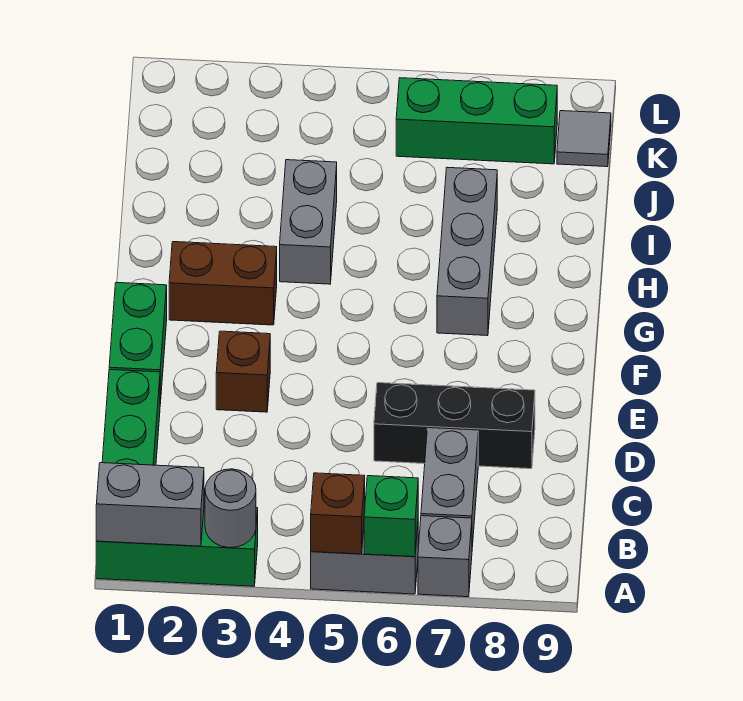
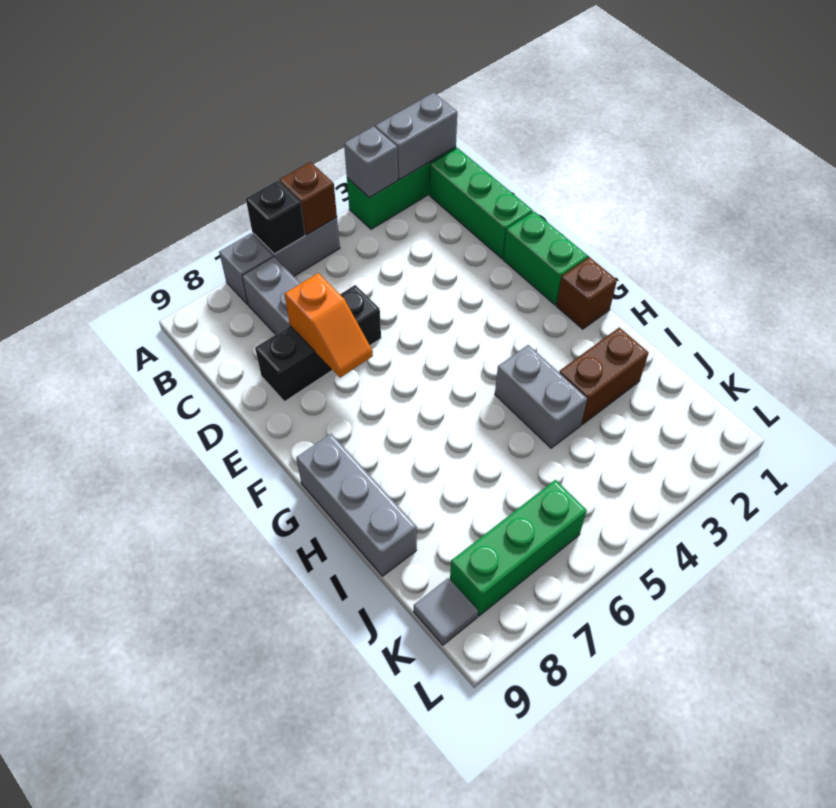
grey round brick A3 level 2 -> grey brick A3 level 2
green brick A6 level 2 -> black brick A6 level 2
none -> orange slope D7:E7 level 2 top D
brown brick E3 level 1 -> brown brick G1 level 1
brown brick G2:G3 level 1 -> brown brick I2:I3 level 1
grey brick G7:I7 level 1 -> grey brick G9:I9 level 1

